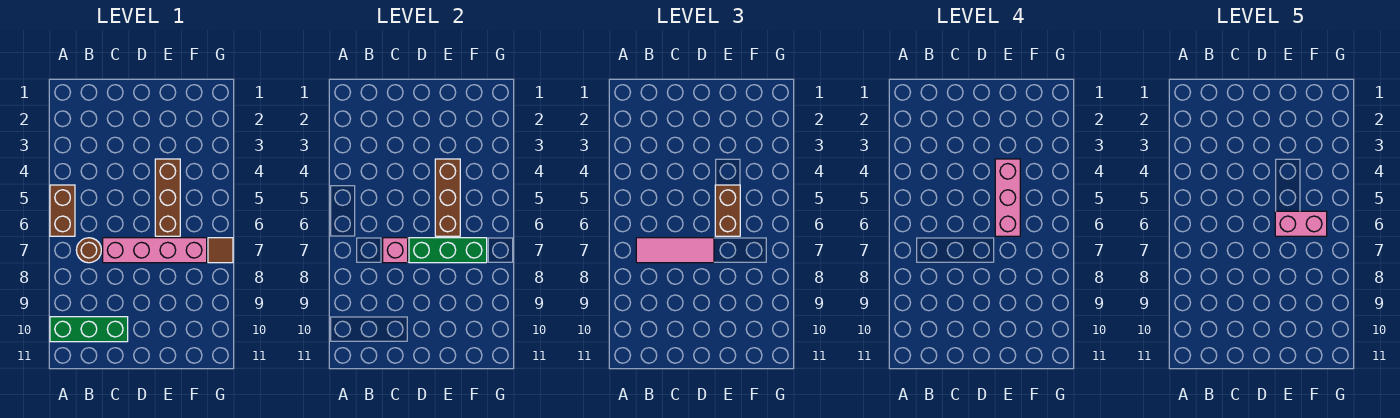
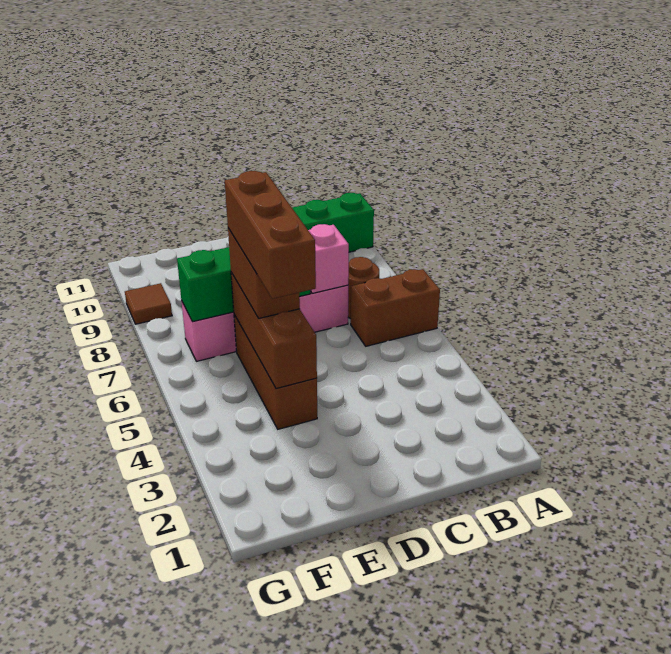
brown brick A5:A6 level 1 -> brown brick A6:B6 level 1
pink tile B7:D7 level 3 -> none
pink brick E4:E6 level 4 -> brown brick E4:E6 level 4
pink brick E6:F6 level 5 -> none
brown tile G7 level 1 -> brown tile G9 level 1

